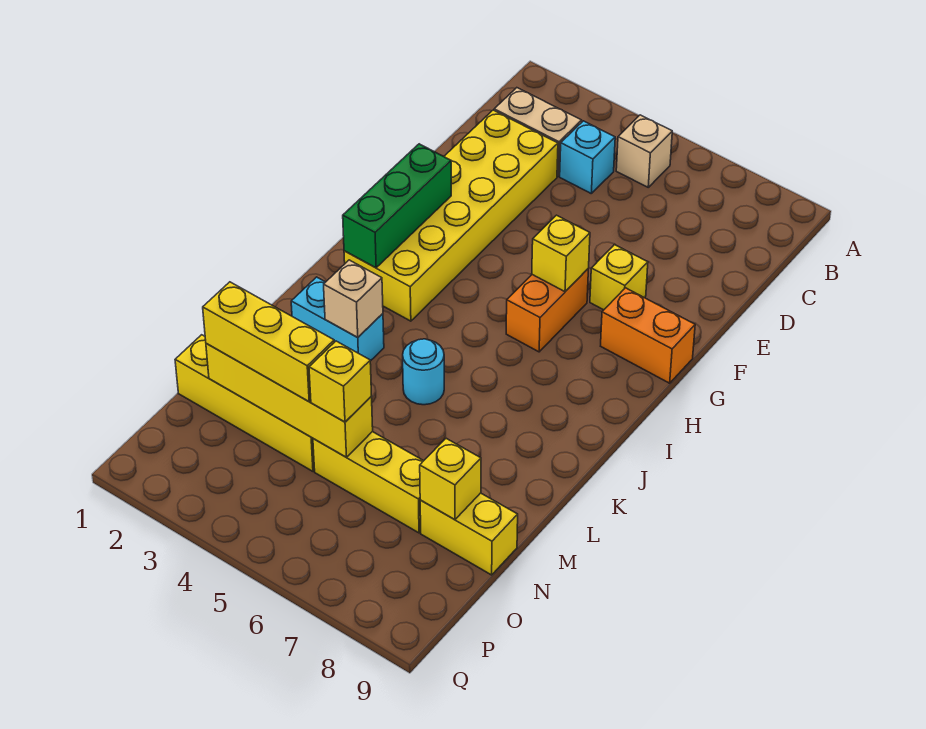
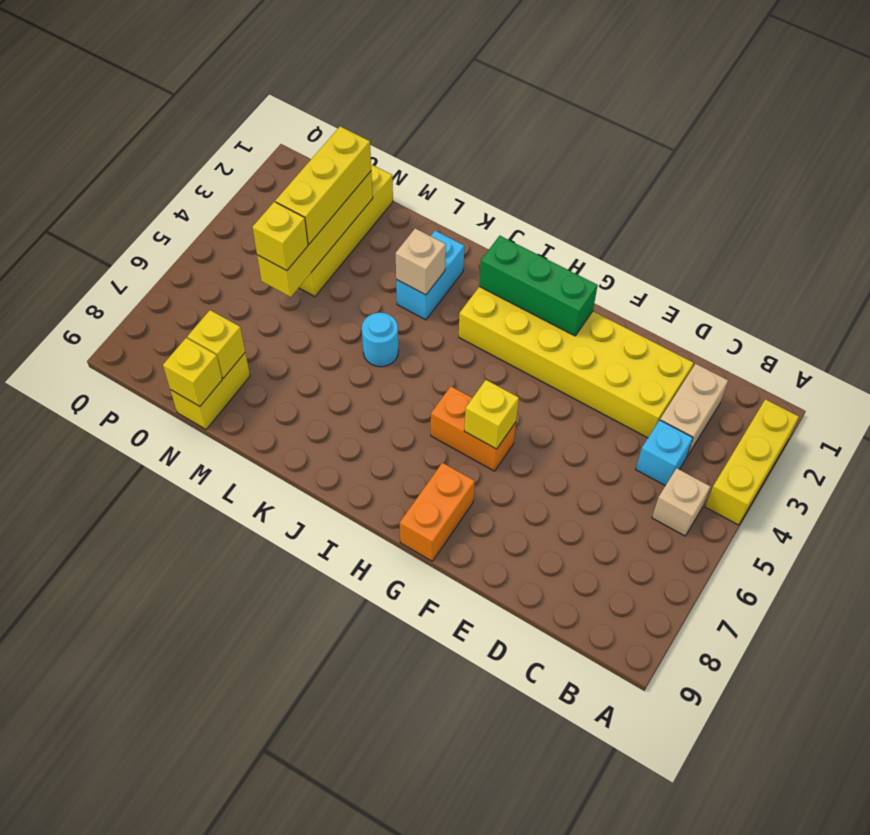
yellow brick F7 level 1 -> yellow brick N9 level 2
yellow brick N5:N7 level 1 -> yellow brick A2:A4 level 1

